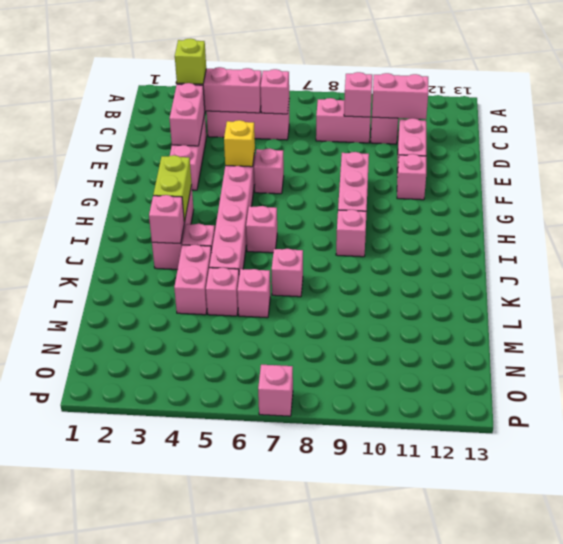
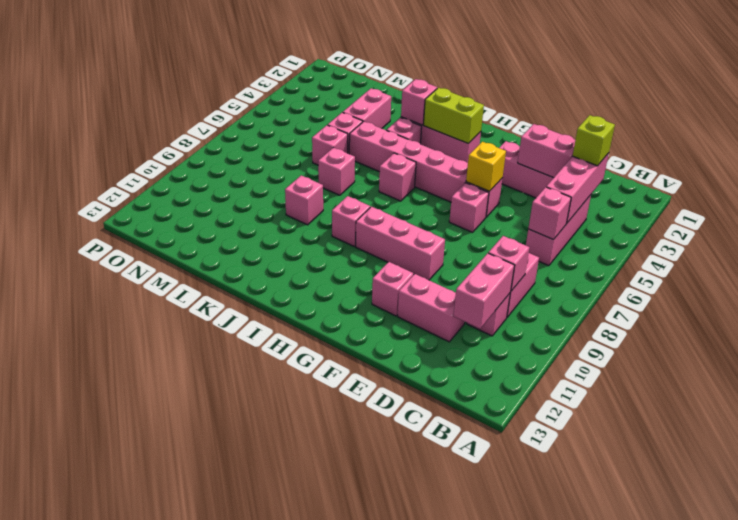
pink brick K4:L4 level 1 -> pink brick L3:L4 level 1
pink brick P7 level 1 -> pink brick K9 level 1

